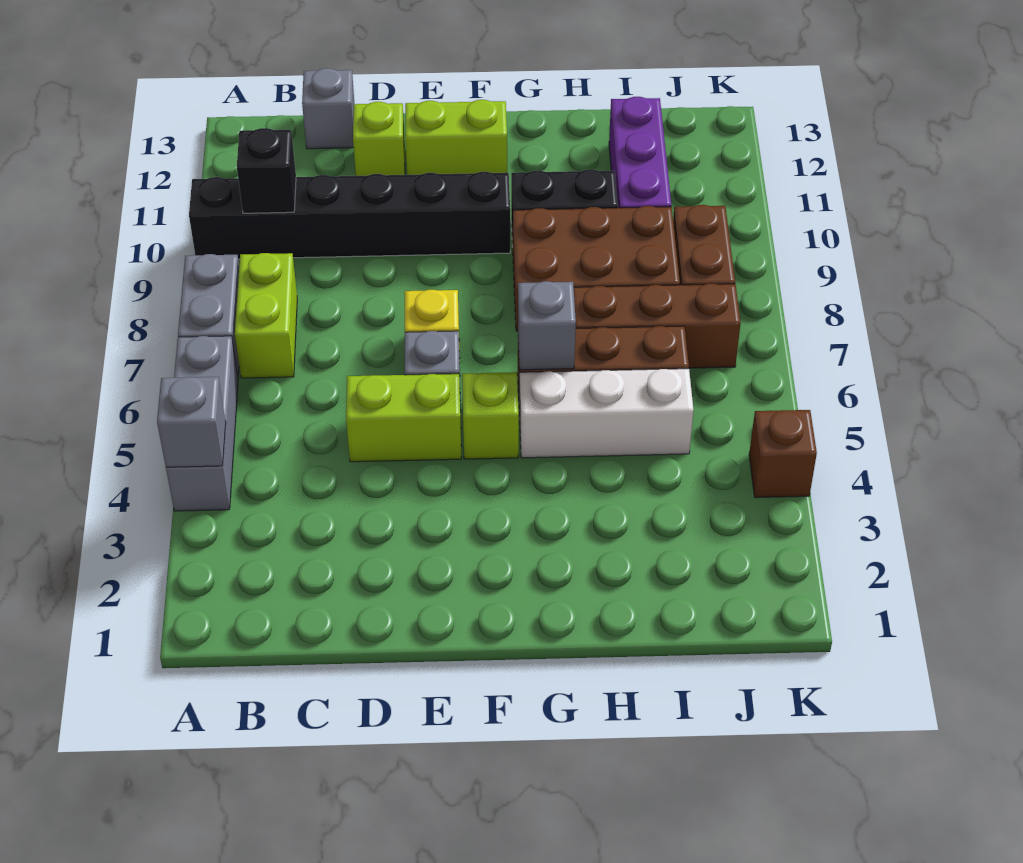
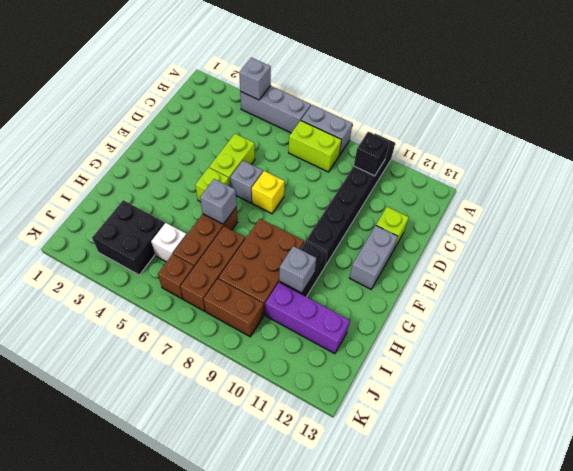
grey brick C13 level 1 -> grey brick H10 level 2
lime brick E12:F12 level 1 -> grey brick E12:F12 level 1
white brick G5:I5 level 1 -> white brick I5 level 1
none -> black brick I3:J4 level 1
brown brick K4 level 1 -> brown brick J6 level 1

